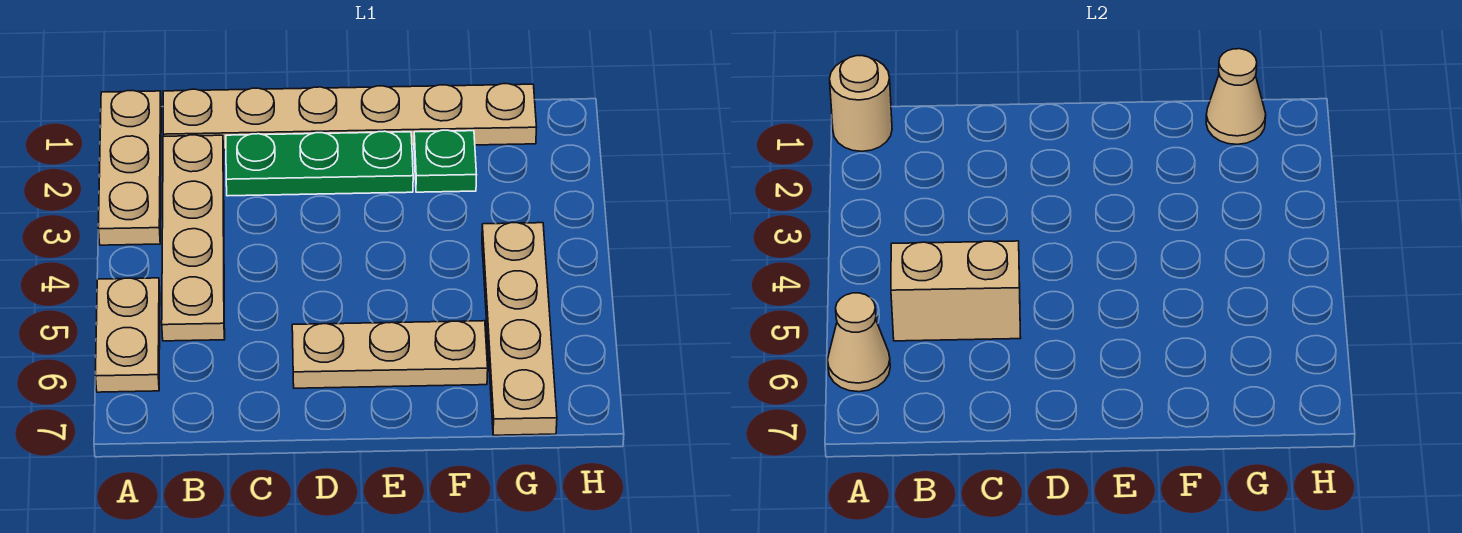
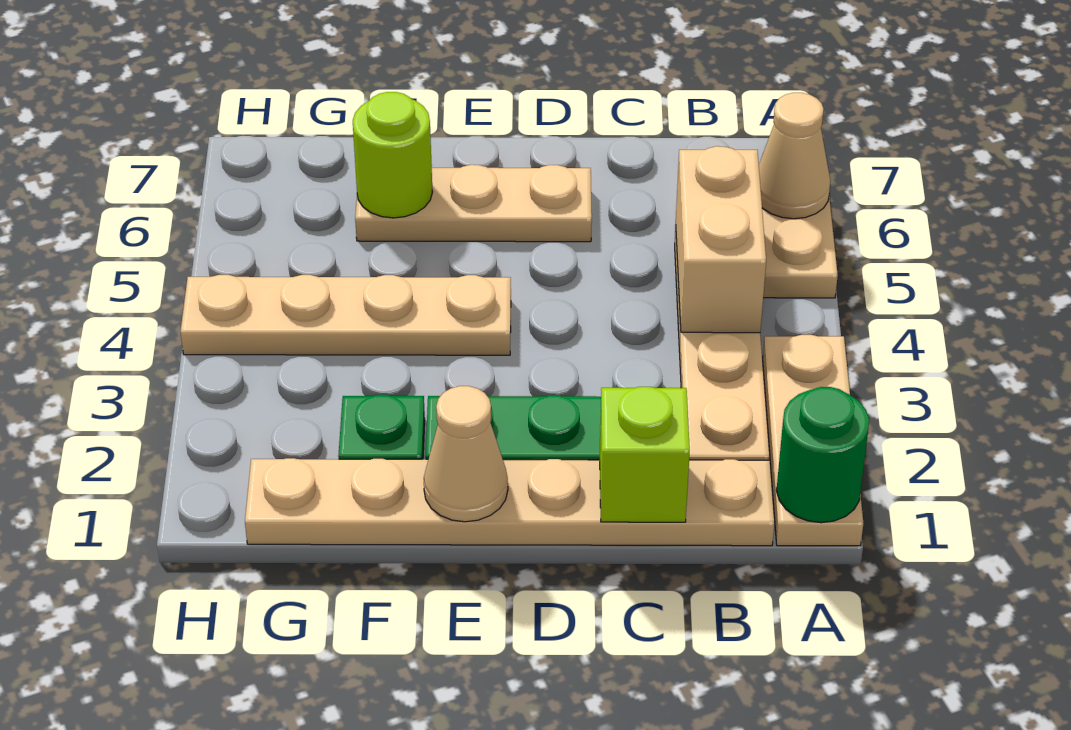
tan round brick A1 level 2 -> green round brick A1 level 2
tan brick B5:C5 level 2 -> tan brick B4:B5 level 2
none -> lime brick C1 level 2
none -> lime round brick F6 level 2
tan cone G1 level 2 -> tan cone E1 level 2
tan plate G4:G7 level 1 -> tan plate E4:H4 level 1

